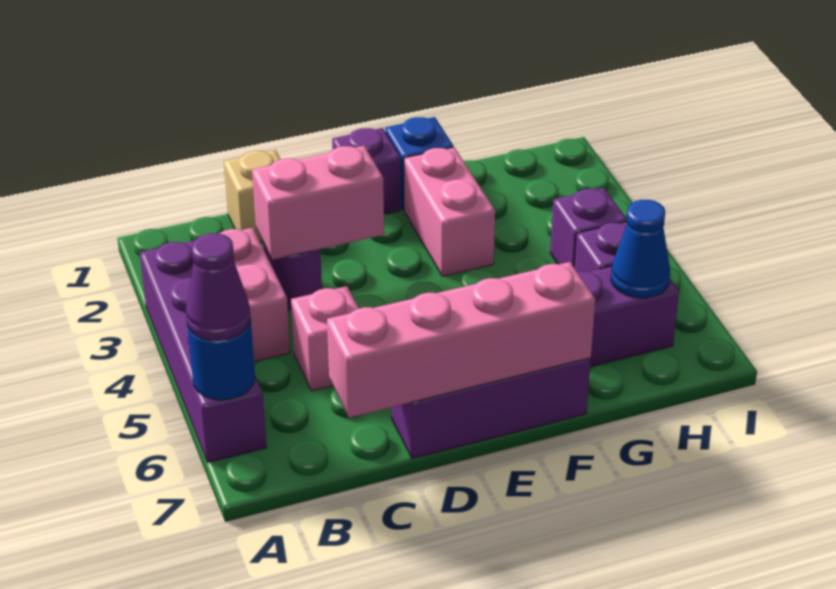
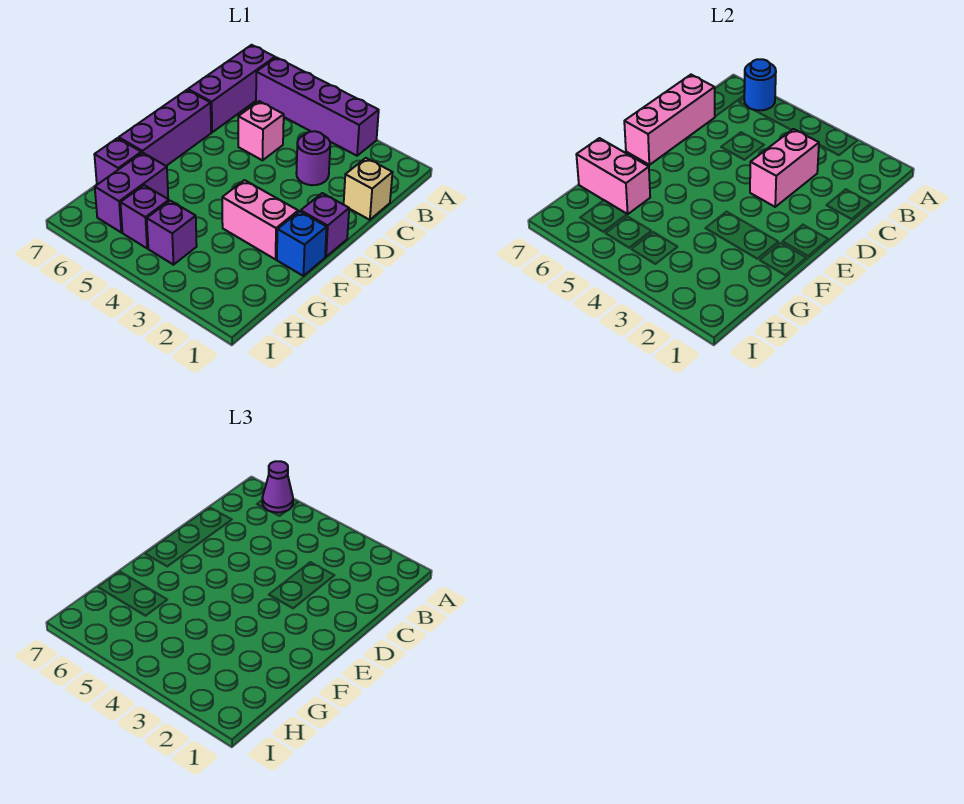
none -> purple brick A7:C7 level 1
pink brick B3:B4 level 1 -> pink brick G6:G7 level 2
pink brick C7:F7 level 2 -> pink brick C7:E7 level 2
none -> purple brick G7 level 1
blue cone H6 level 2 -> none

